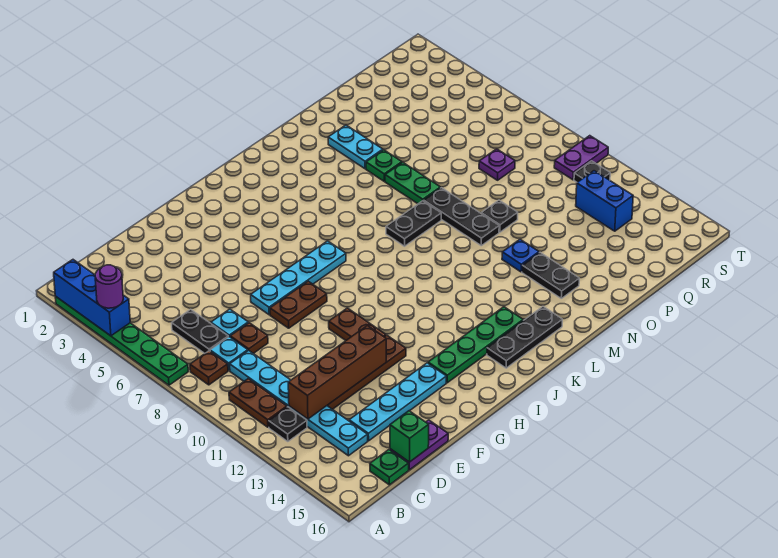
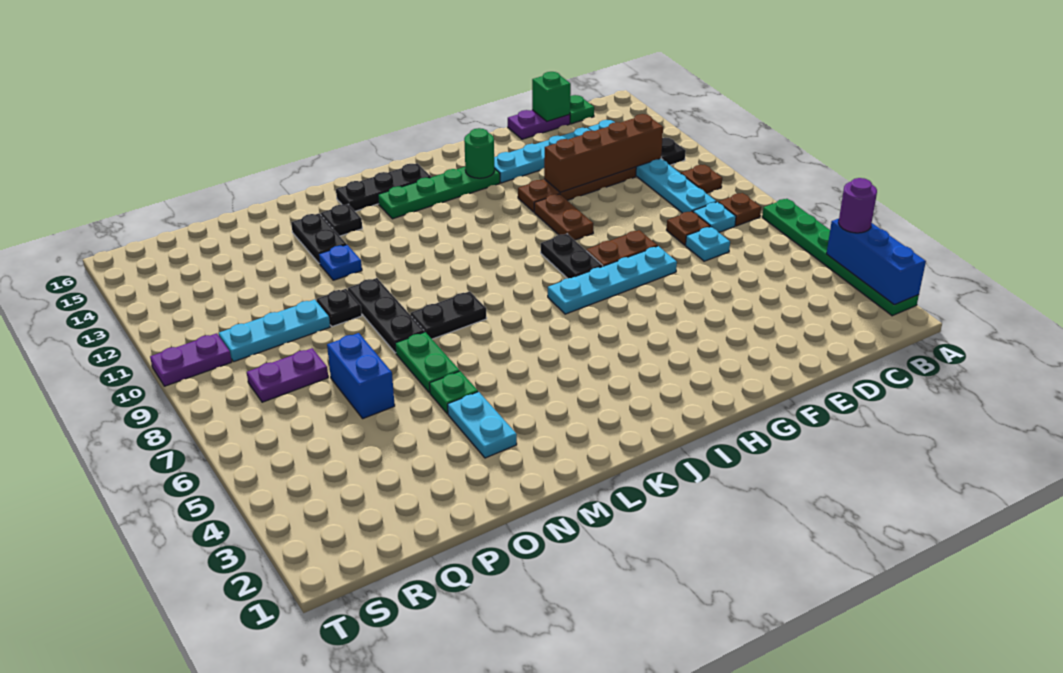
brown plate B10:B11 level 1 -> brown plate B10 level 1
black plate C6:C7 level 1 -> black plate H8:H9 level 1
none -> green round brick H14 level 2
none -> cyan plate P10:R10 level 1
purple plate Q8 level 1 -> purple plate Q8:R8 level 1
blue brick R12:R13 level 1 -> blue brick P6:P7 level 1
black plate S11 level 1 -> black plate M14 level 1

